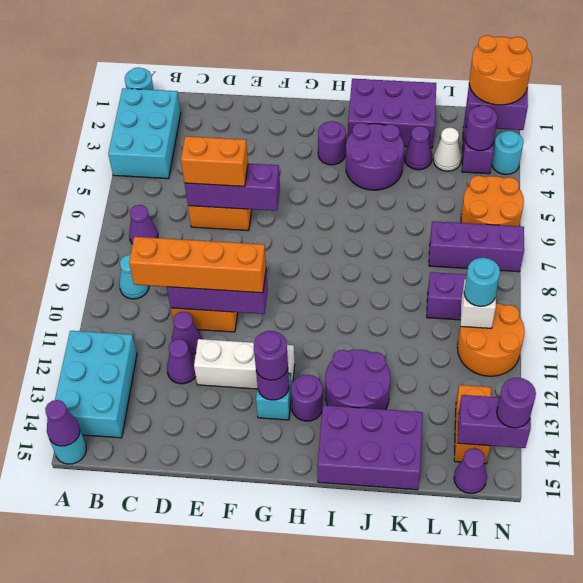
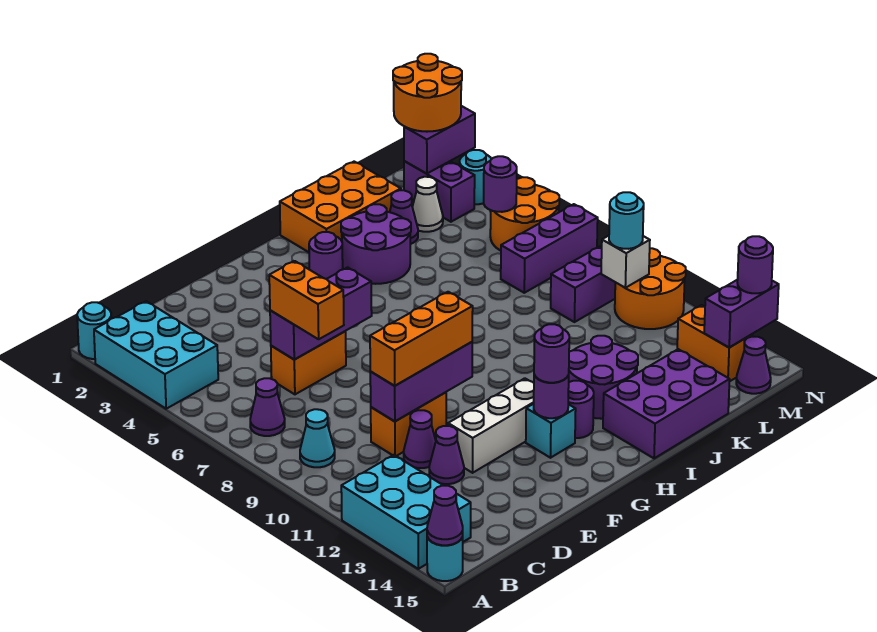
orange brick C10:F10 level 3 -> orange brick D10:F10 level 3
orange brick D6:E6 level 3 -> orange brick D6:D7 level 3
purple brick I1:K2 level 1 -> orange brick I1:K2 level 1
purple round brick M3 level 2 -> purple round brick M5 level 2

